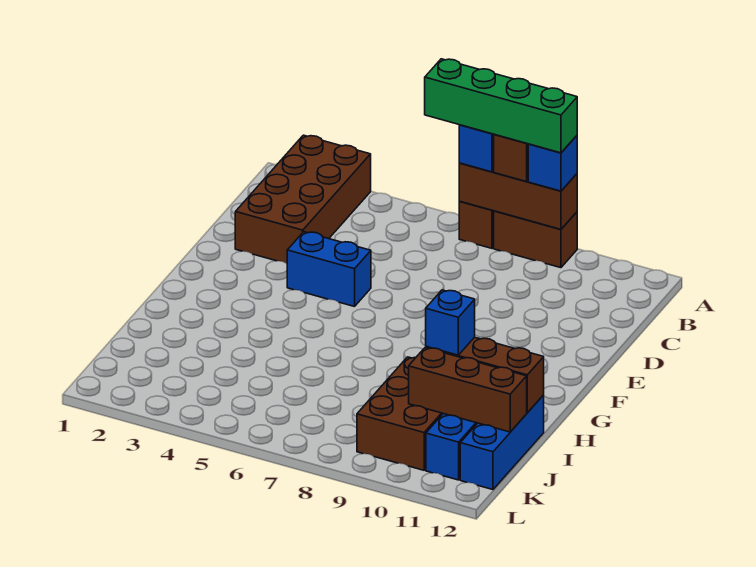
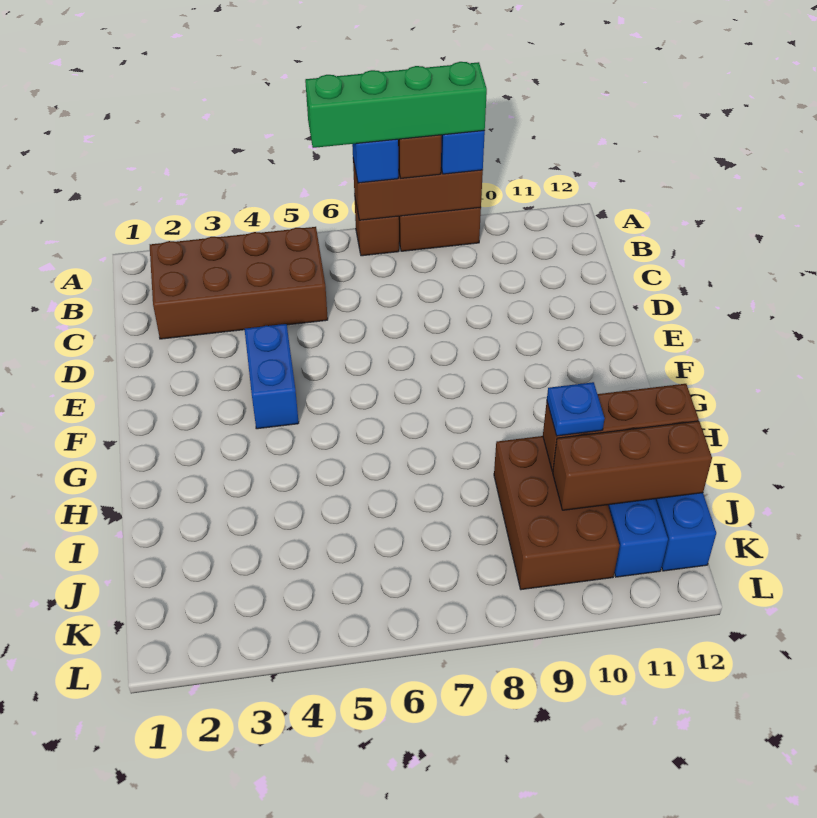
brown brick A2:D3 level 1 -> brown brick B2:C5 level 1
blue brick E4:E5 level 1 -> blue brick E4:F4 level 1
blue brick I10 level 3 -> blue plate I10 level 3

